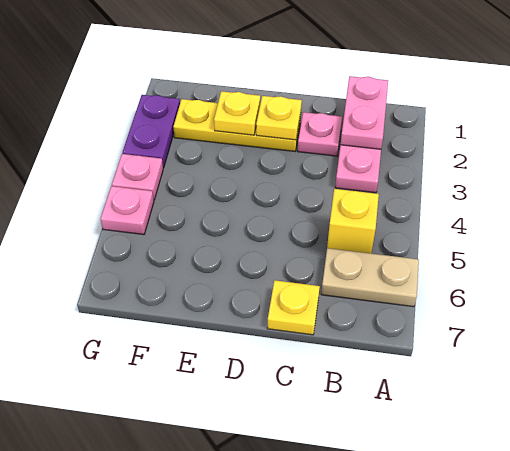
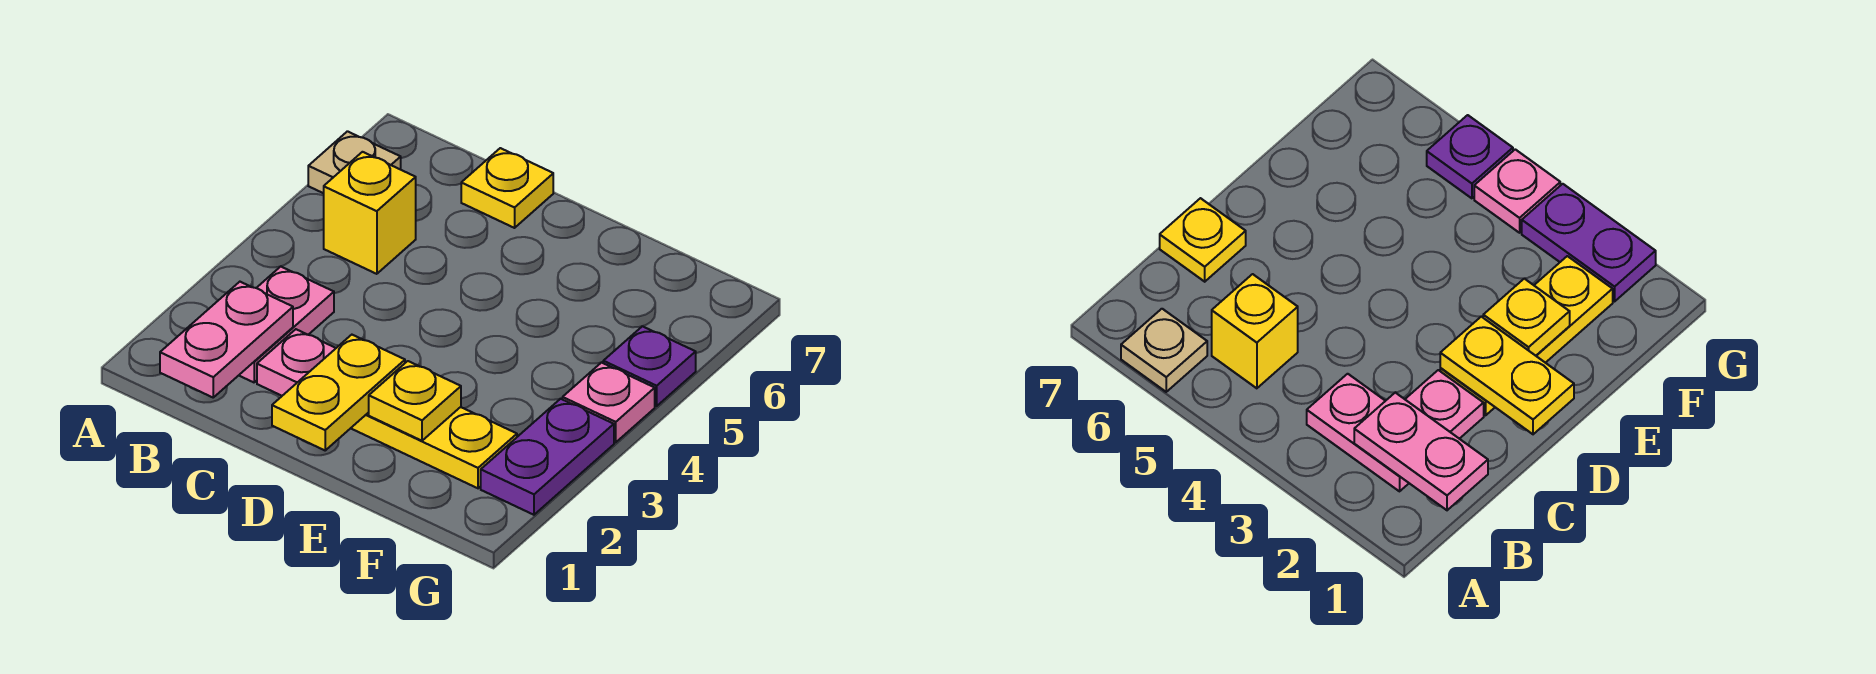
tan plate A6:B6 level 1 -> tan plate A6 level 1
yellow plate D2 level 2 -> yellow plate D1:D2 level 2
pink plate G5 level 1 -> purple plate G5 level 1

